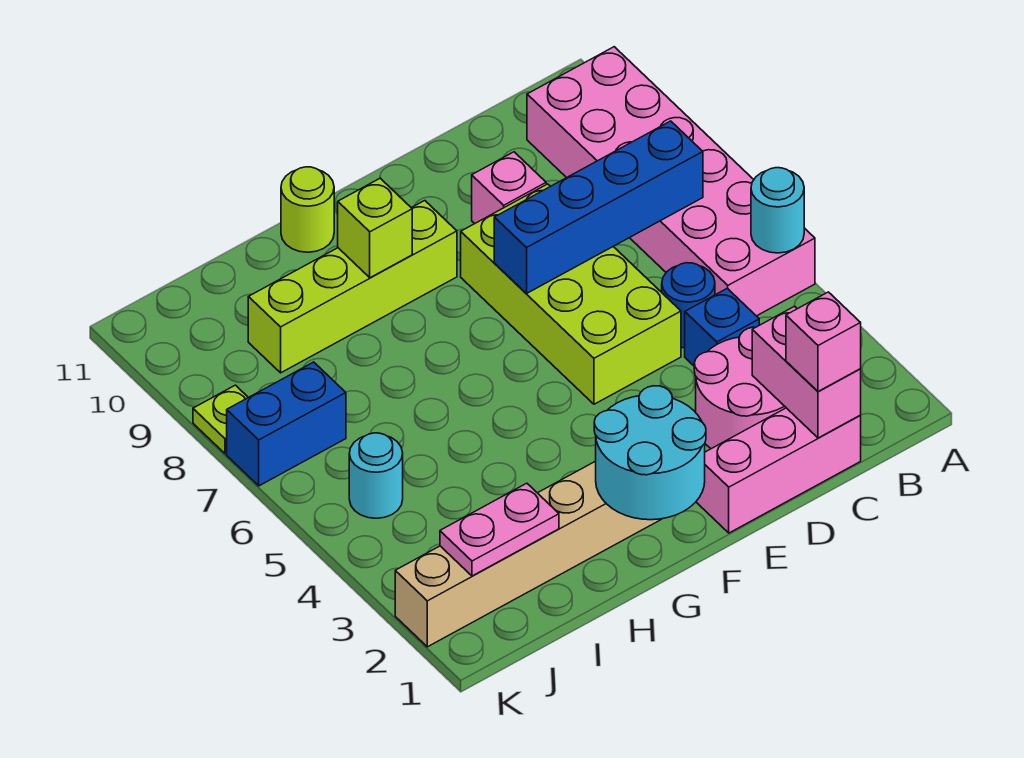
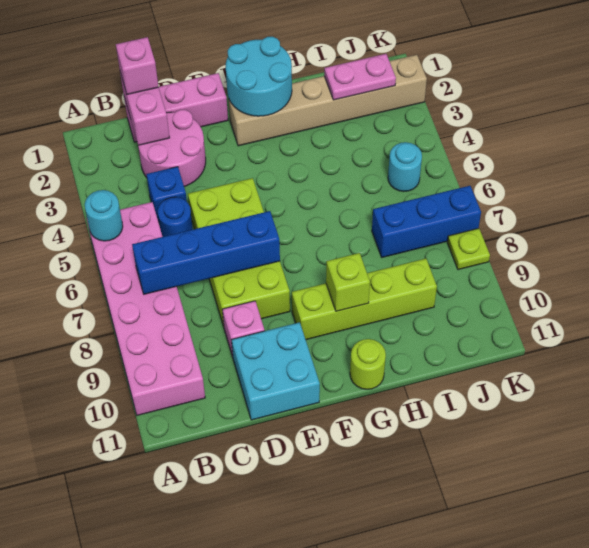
none -> cyan brick D10:E11 level 1
blue brick J7:K7 level 1 -> blue brick I7:K7 level 1

